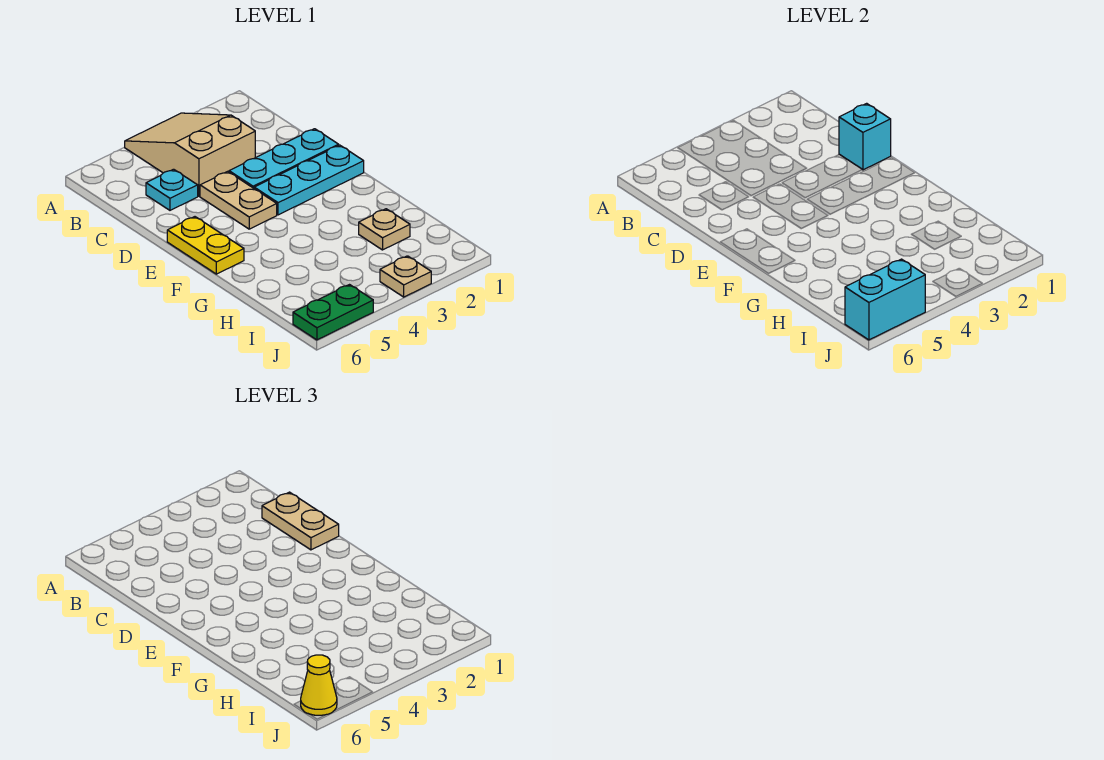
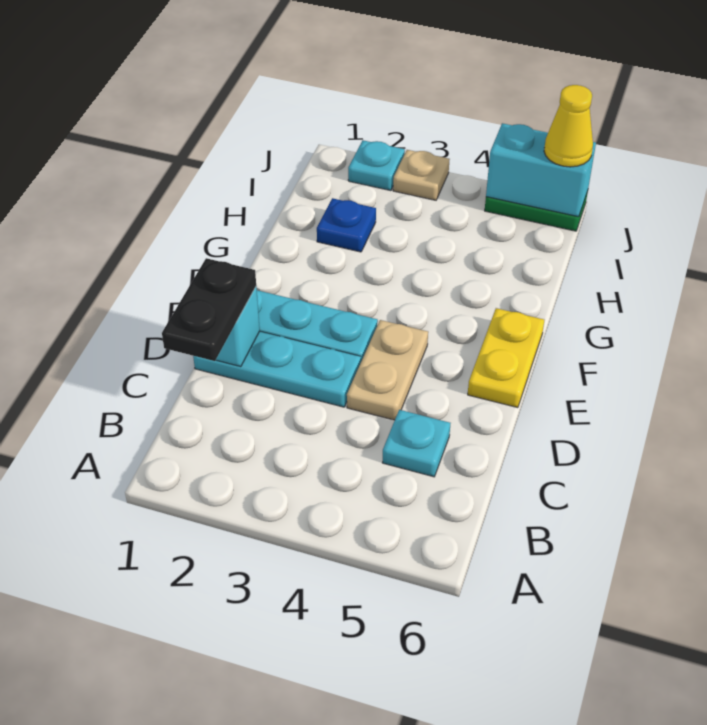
tan slope A3:C4 level 1 top C -> none
tan plate C1:D1 level 3 -> black plate C1:D1 level 3
tan plate H2 level 1 -> blue plate H2 level 1
none -> cyan plate J2 level 1

